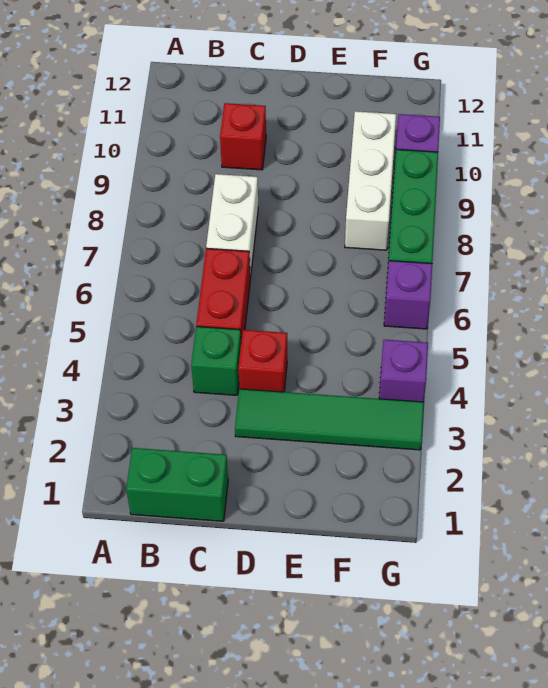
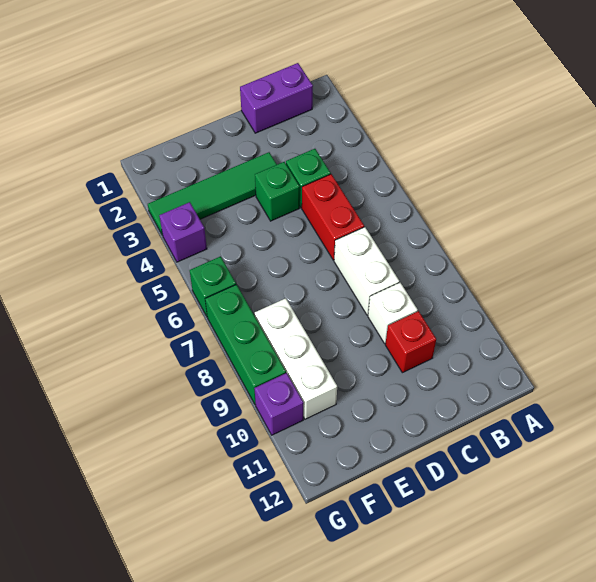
green brick B1:C1 level 1 -> purple brick B1:C1 level 1
none -> white brick C9 level 1
red brick D4 level 1 -> green brick D4 level 1
purple brick G6 level 1 -> green brick G6 level 1

